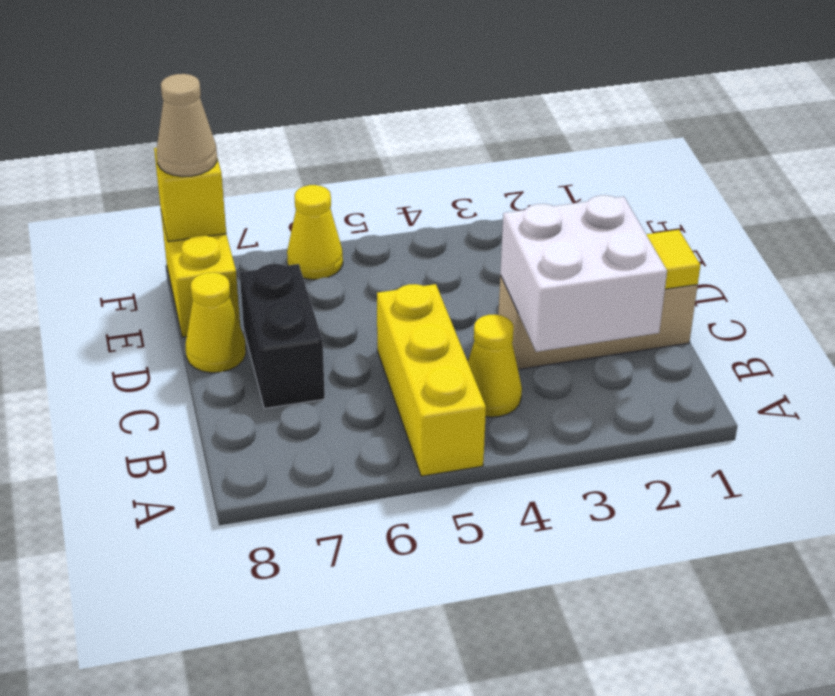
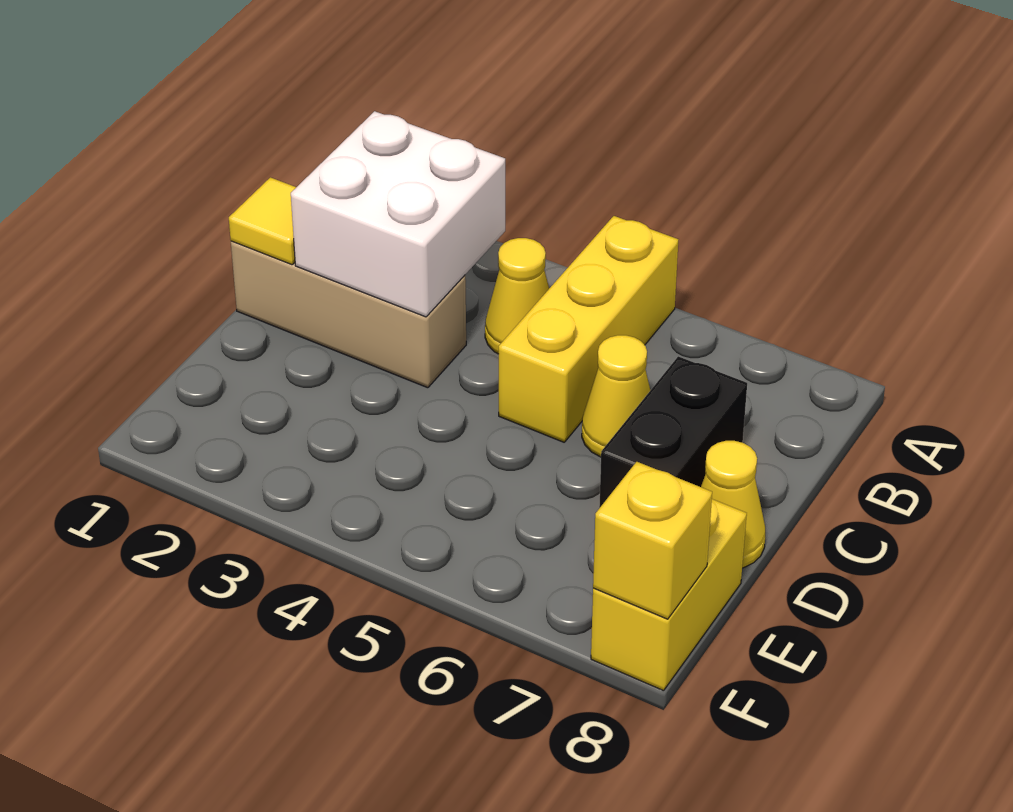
yellow cone F6 level 1 -> yellow cone C6 level 1
tan cone F8 level 3 -> none

